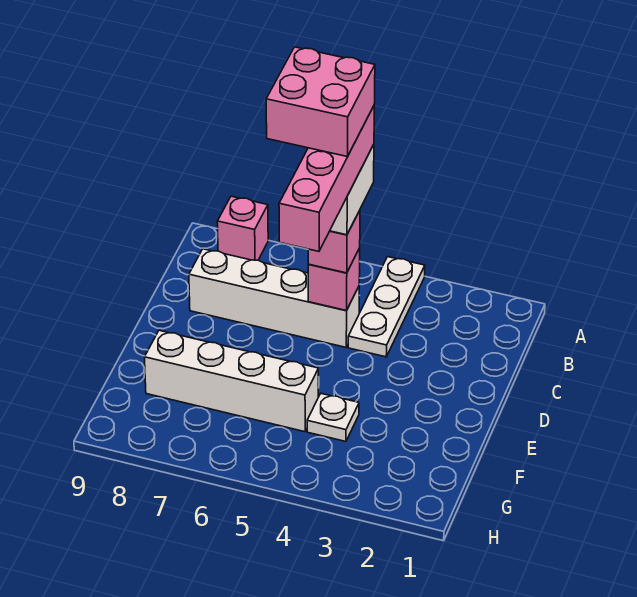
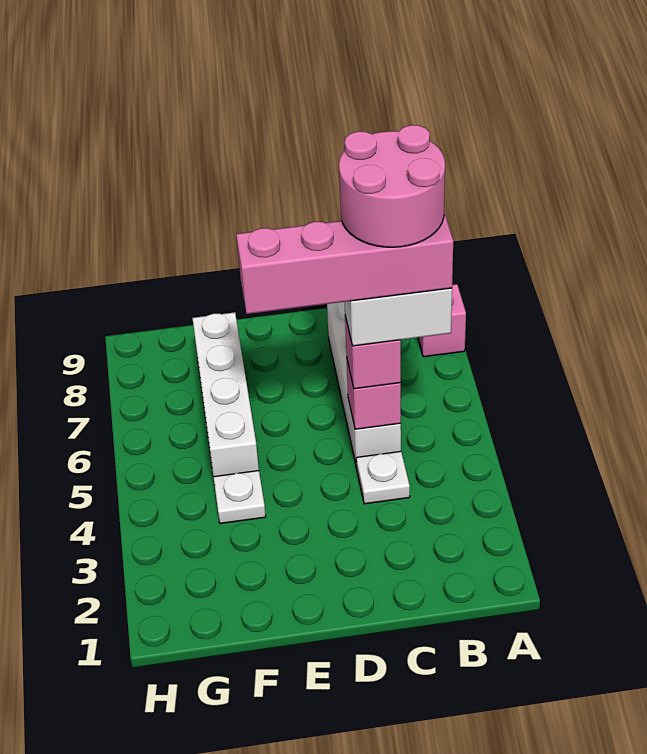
white plate A4:C4 level 1 -> white plate C4 level 1
pink brick B5:C6 level 6 -> pink round brick B5:C6 level 6

